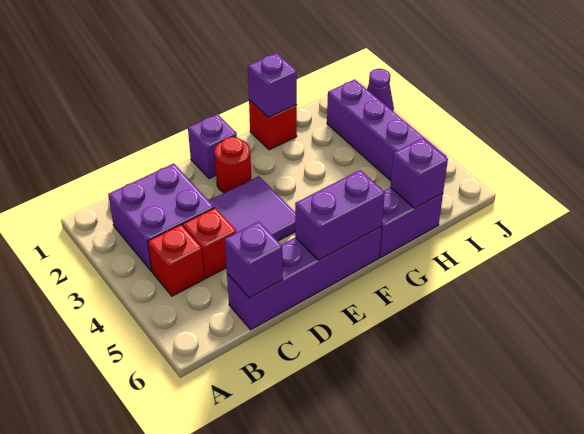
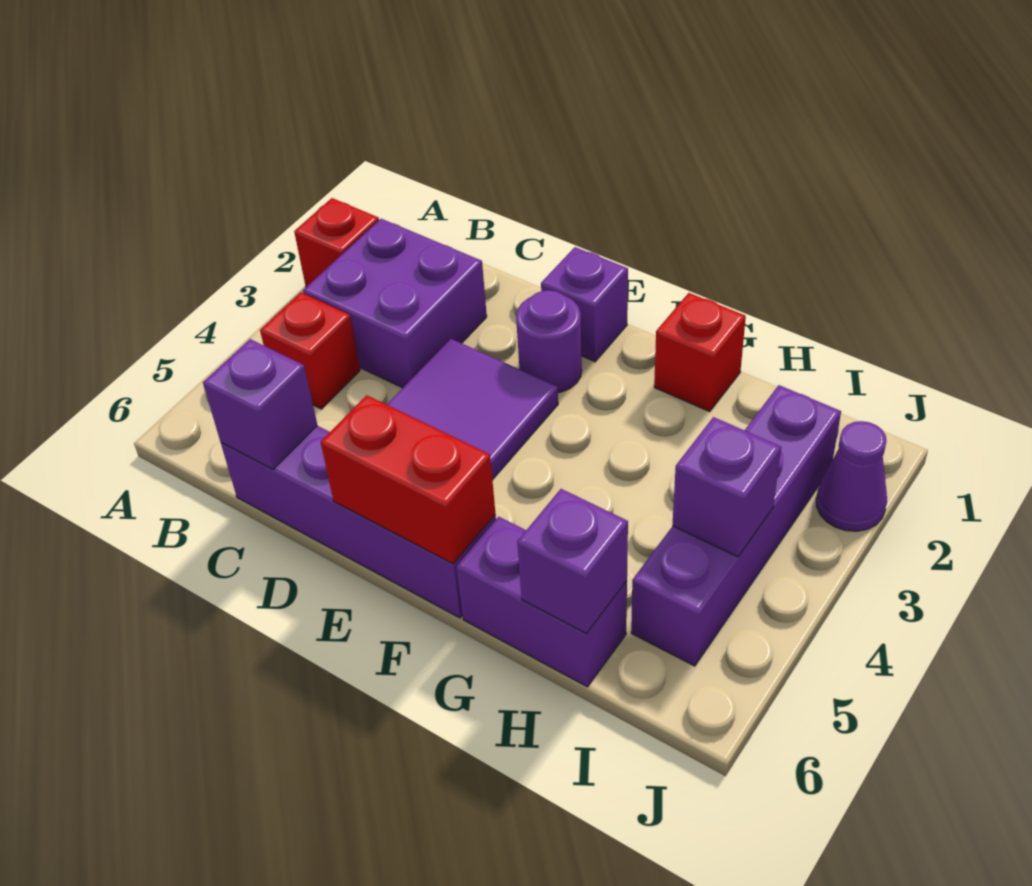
red brick C4 level 1 -> red brick A2 level 1
red round brick E2 level 1 -> purple round brick E2 level 1
purple brick E6:F6 level 2 -> red brick E6:F6 level 2
purple brick G1 level 2 -> purple brick I4 level 2

